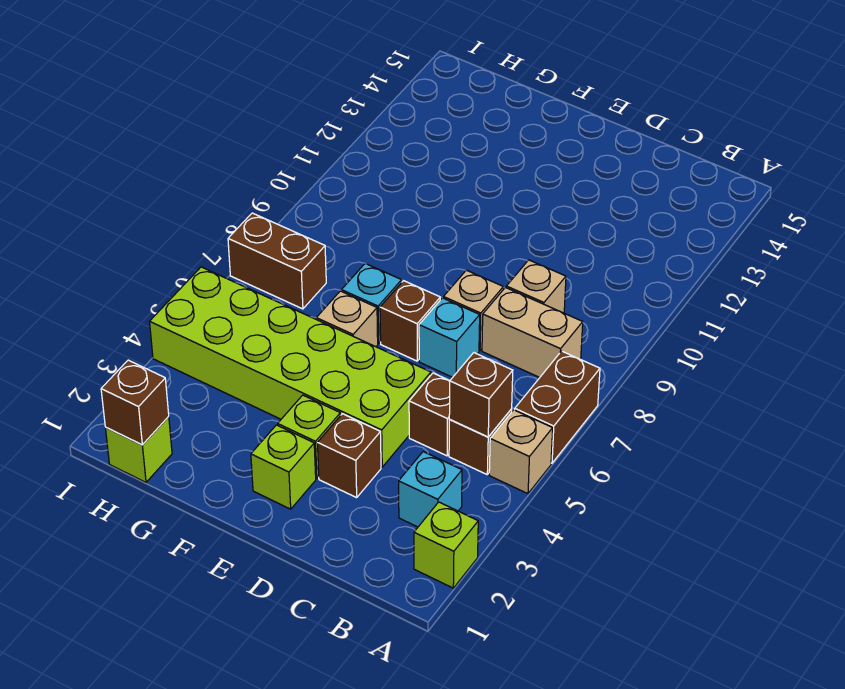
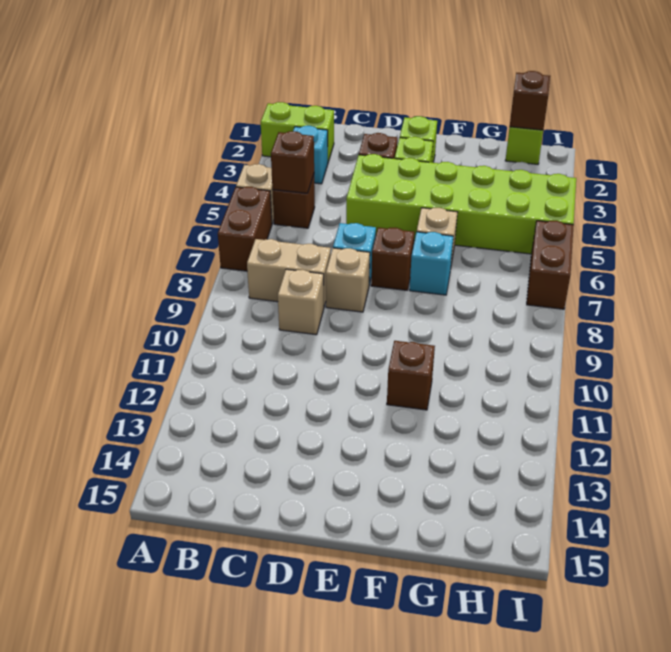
lime brick A2 level 1 -> lime brick A2:B2 level 1
brown brick C5 level 1 -> brown brick F11 level 1
brown brick H7:I7 level 1 -> brown brick I6:I7 level 1

